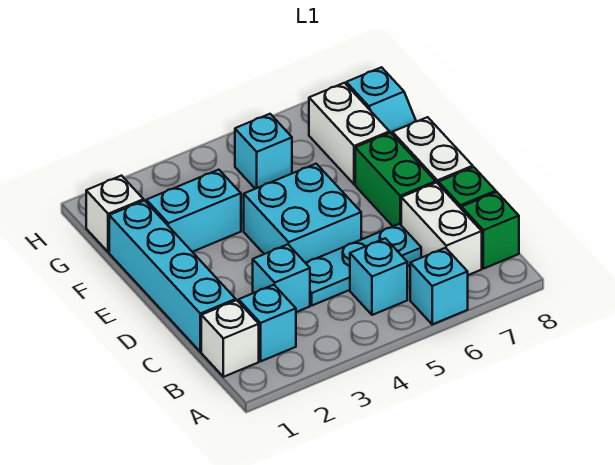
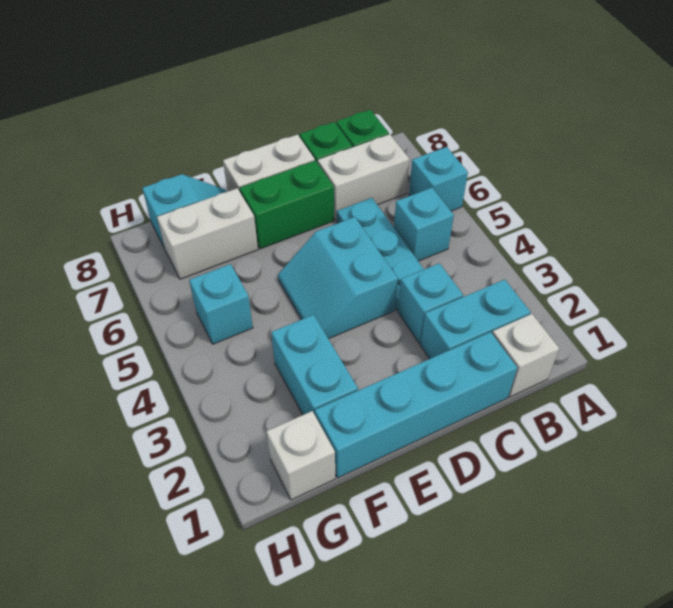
cyan brick B2 level 1 -> cyan brick B2:C2 level 1
cyan brick D4:E5 level 1 -> cyan slope D4:E5 level 1 top D

